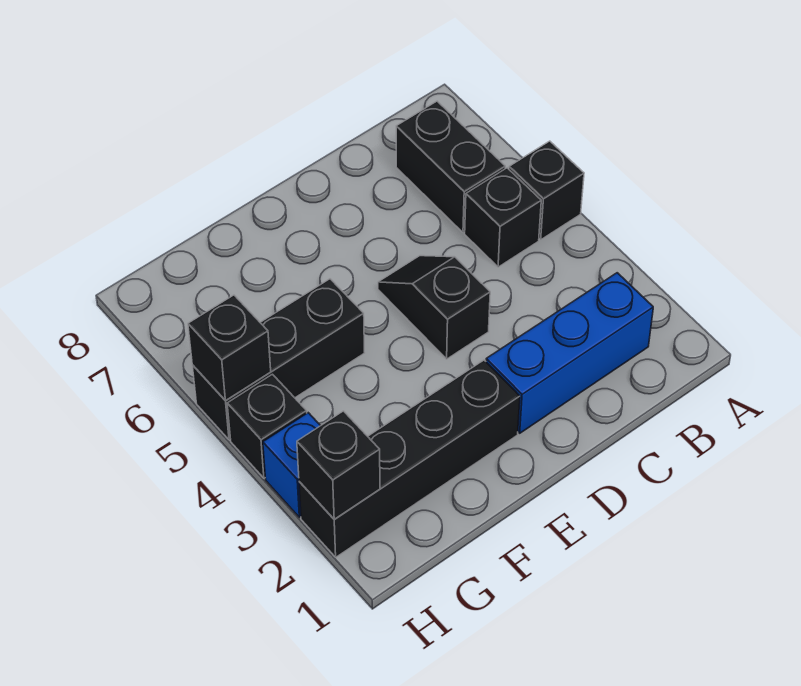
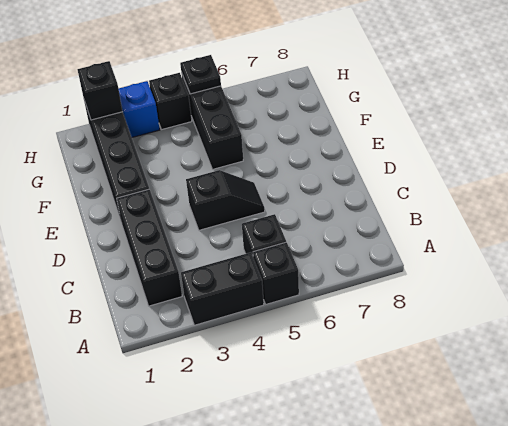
blue brick B2:D2 level 1 -> black brick B2:D2 level 1
black brick B6:B7 level 1 -> black brick A3:A4 level 1
black brick H5 level 2 -> black plate H5 level 2

